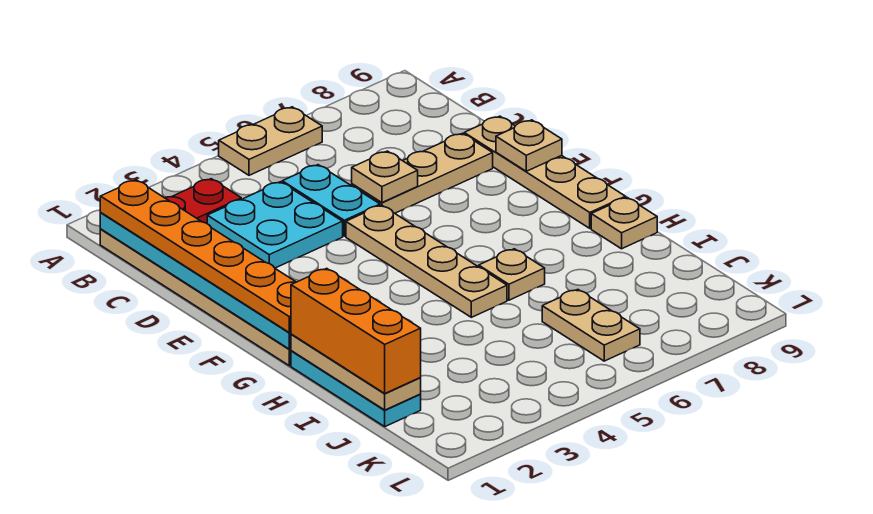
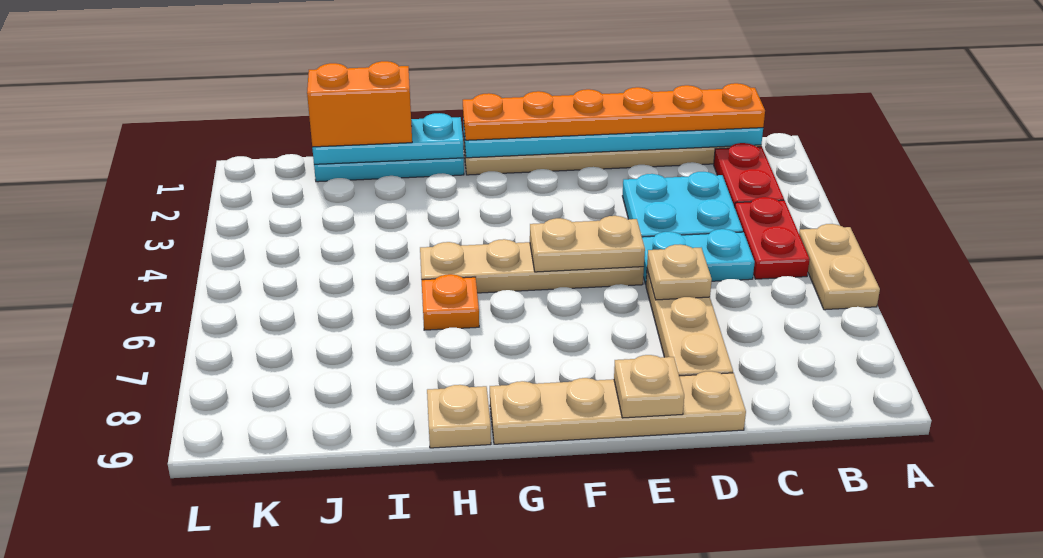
none -> red plate B4:B5 level 1
tan plate H1:J1 level 2 -> cyan plate H1:J1 level 2
orange brick H1:J1 level 3 -> orange brick I1:J1 level 3
tan plate H6 level 1 -> orange plate H6 level 1
tan plate J6:K6 level 1 -> tan plate E5:F5 level 2

